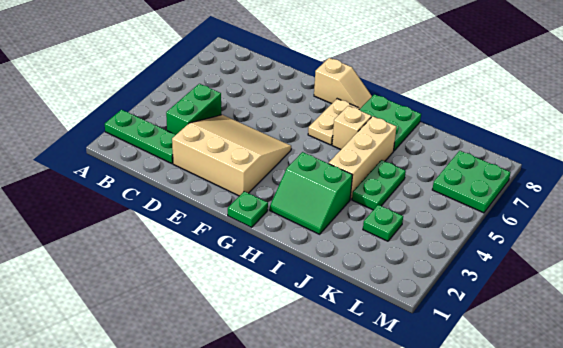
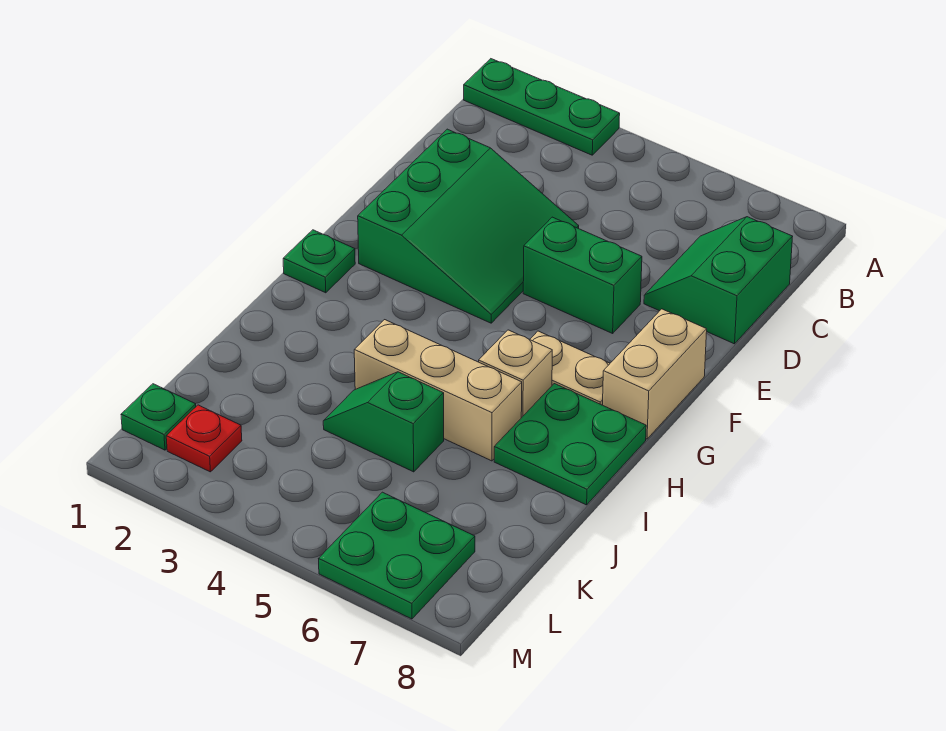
green plate A2:C2 level 1 -> green plate A1:A3 level 1
green brick C3:C4 level 1 -> green brick E5:E6 level 1
tan slope D2:F4 level 1 top 2 -> green slope D2:F4 level 1 top 2
tan slope F8:G8 level 1 top F -> tan brick F8:G8 level 1
green slope H2:I3 level 1 top 3 -> green slope C7:D8 level 1 top 8
green plate J4:J5 level 1 -> green slope J4:J5 level 1 top 5
green plate K3 level 1 -> green plate L1 level 1
none -> red plate L2 level 1

